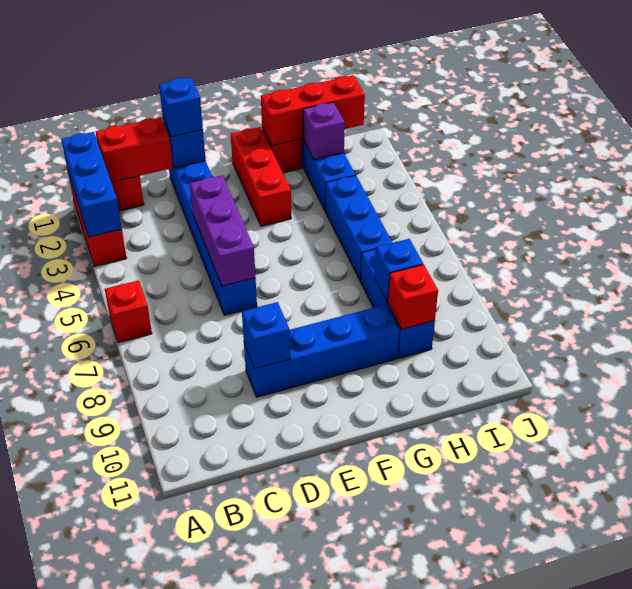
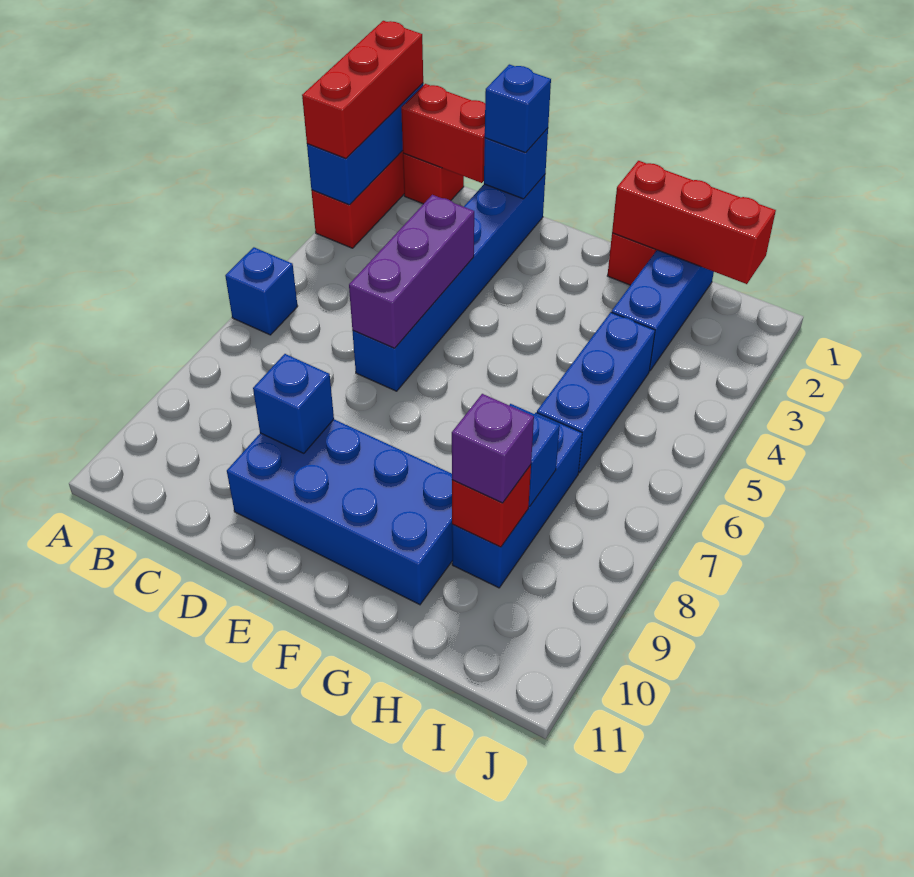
red brick A6 level 1 -> blue brick A6 level 1
blue brick D9:G9 level 1 -> blue brick D9:G10 level 1
red brick F1:F3 level 1 -> red brick A1:A3 level 3
purple brick H2 level 2 -> purple brick H9 level 3

